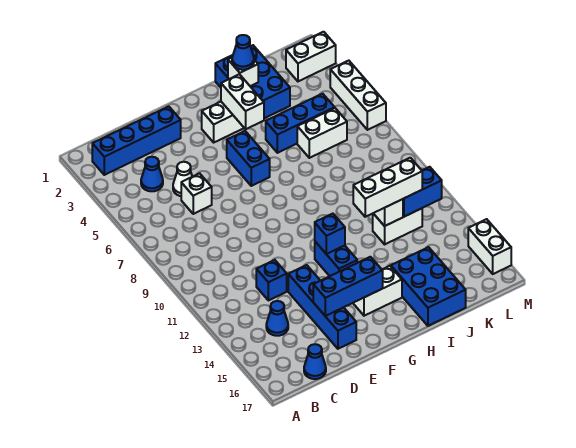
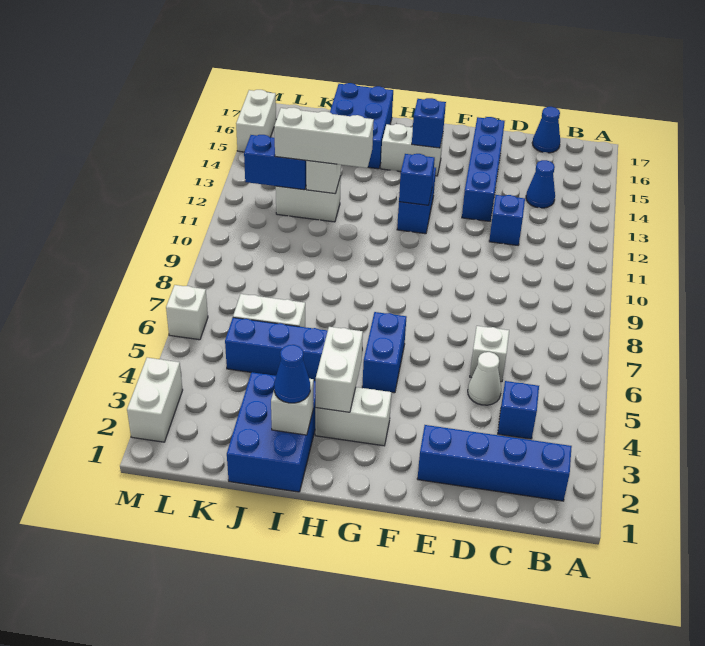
blue cone C4 level 1 -> blue brick C4 level 1
blue brick E15:G15 level 2 -> blue brick G15 level 2
white brick L2:M2 level 1 -> white brick M2:M3 level 1
white brick M4:M6 level 1 -> white brick M6 level 1

